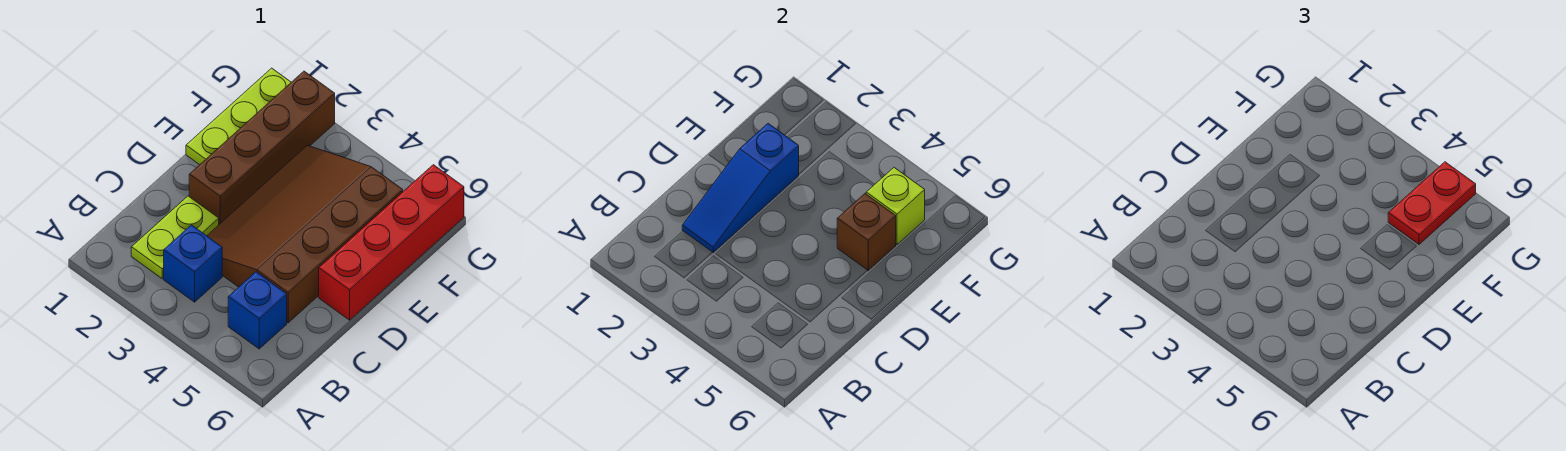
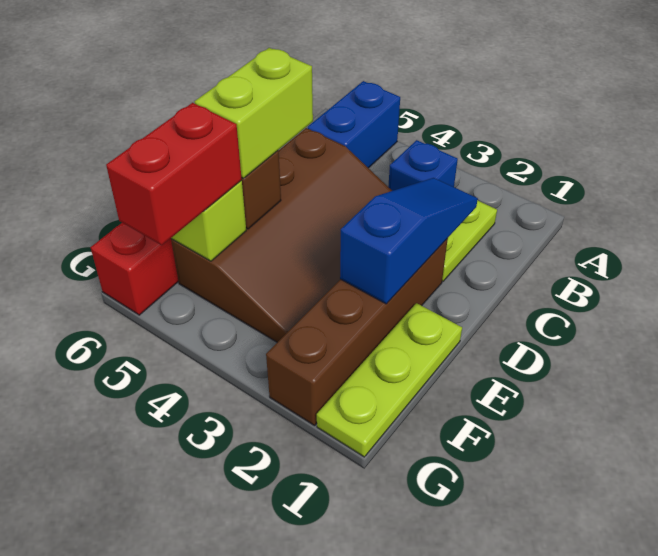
blue brick B5 level 1 -> blue brick A5:B5 level 1
none -> lime brick D5:E5 level 3
red plate F5:G5 level 3 -> red brick F5:G5 level 3

